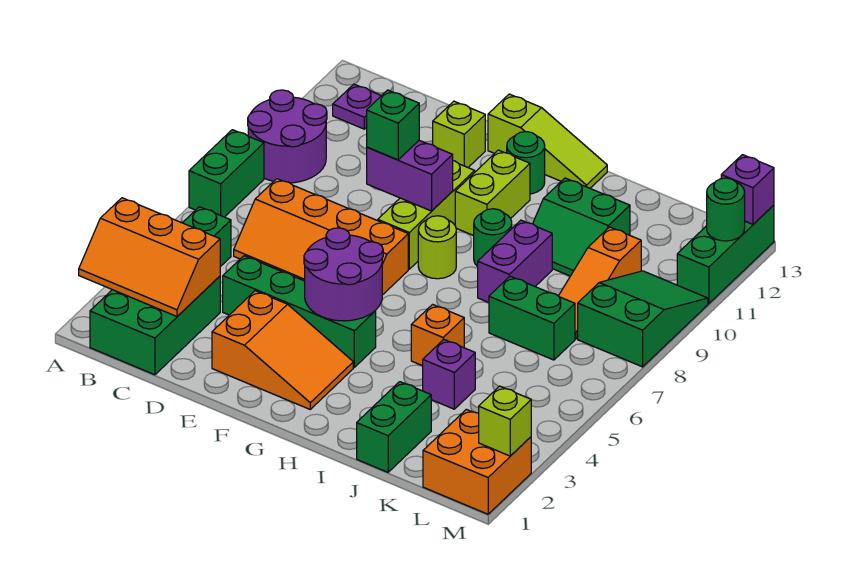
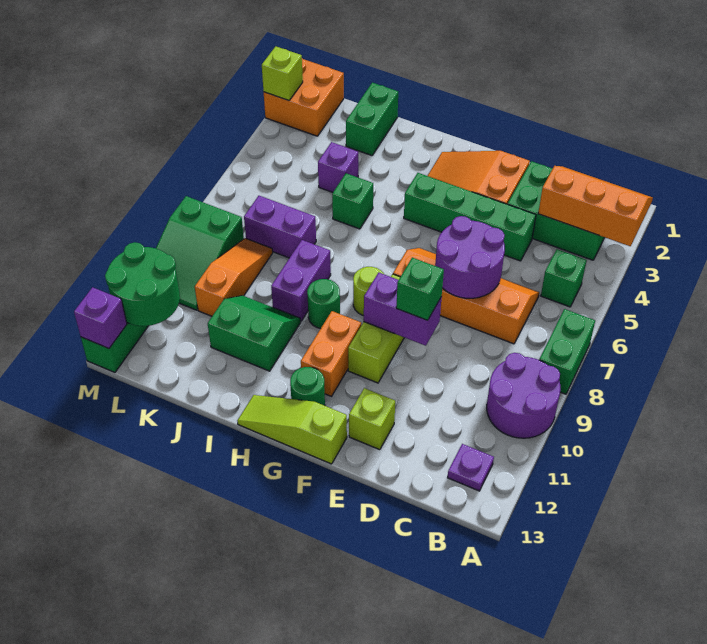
green brick B1:C3 level 1 -> green brick B2:D3 level 1
purple round brick F4:G5 level 2 -> purple round brick D6:E7 level 2
lime brick G10:G11 level 1 -> orange brick G10:G11 level 1
orange brick I5 level 1 -> green brick I5 level 1
green brick J7:K7 level 1 -> purple brick J7:K7 level 1
green round brick M12 level 2 -> green round brick L11:M12 level 2

